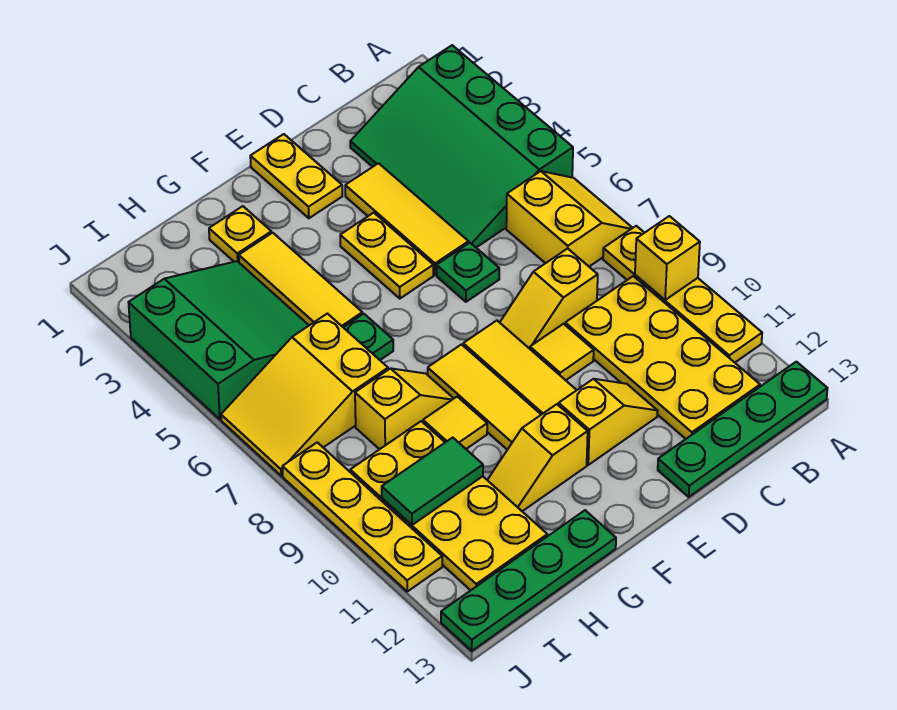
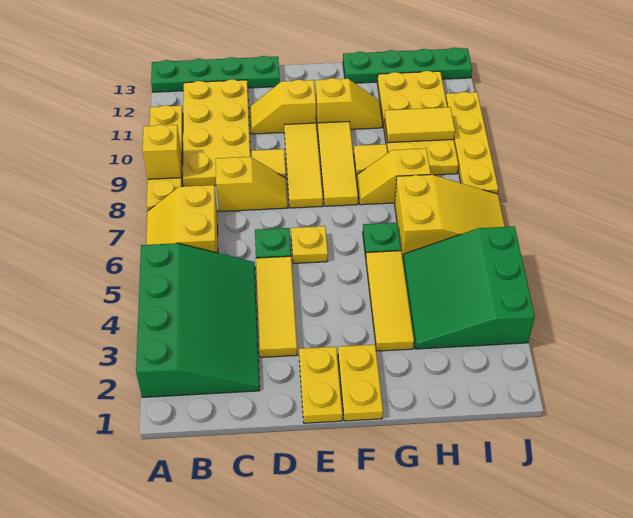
yellow plate E4:E5 level 1 -> yellow plate F1:F2 level 1
yellow plate G2 level 1 -> yellow plate E6 level 1
green tile H10:I10 level 2 -> yellow tile H10:I10 level 2

